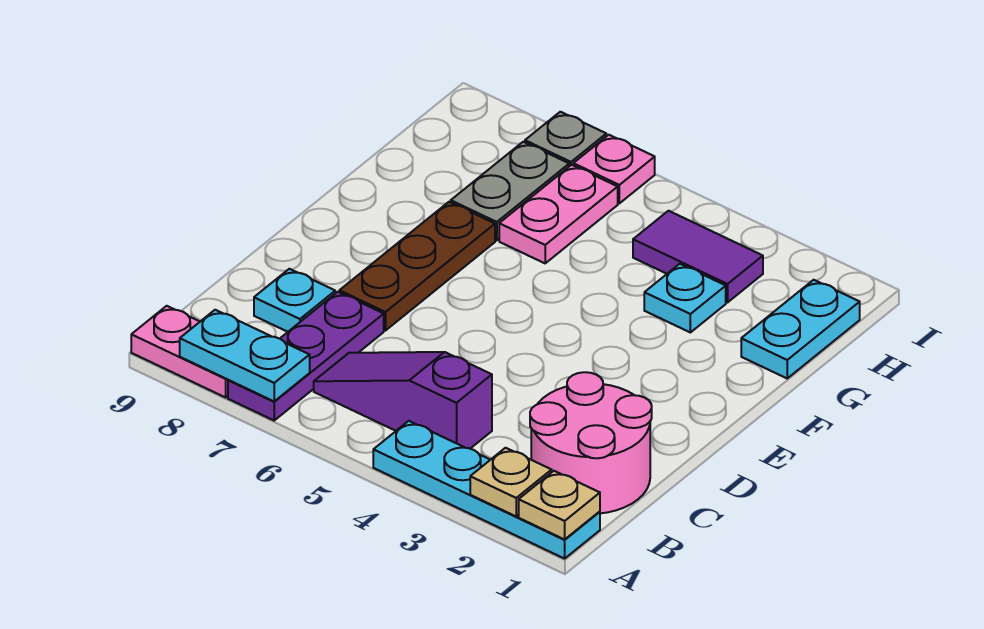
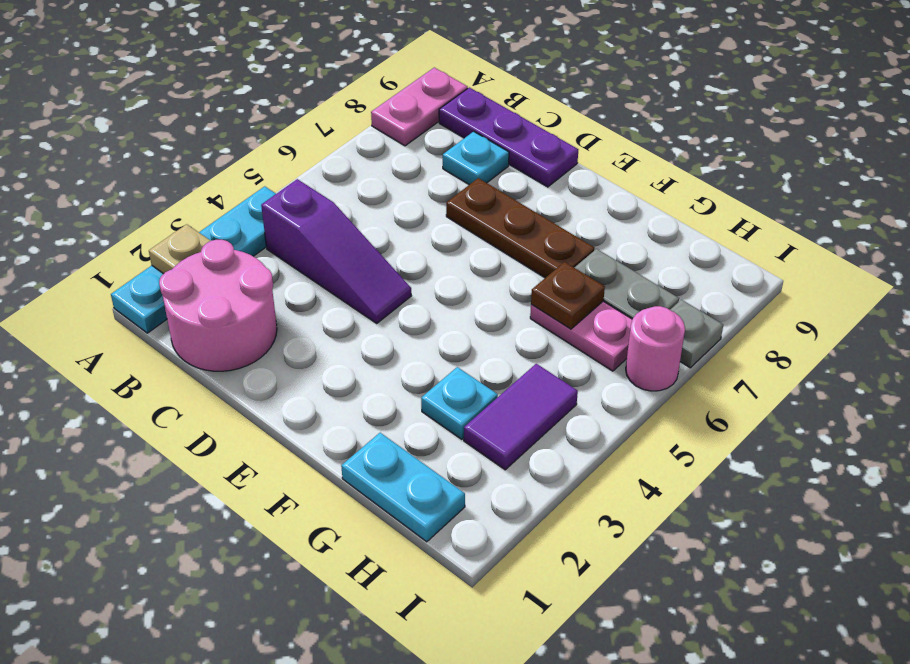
tan plate A1 level 2 -> none
purple plate A7:C7 level 1 -> purple plate B9:D9 level 1
cyan plate A7:A8 level 2 -> none
purple slope B4:B6 level 1 top 4 -> purple slope B4:D4 level 1 top B
none -> brown plate G6 level 2
pink plate I6 level 1 -> pink round brick I6 level 1

